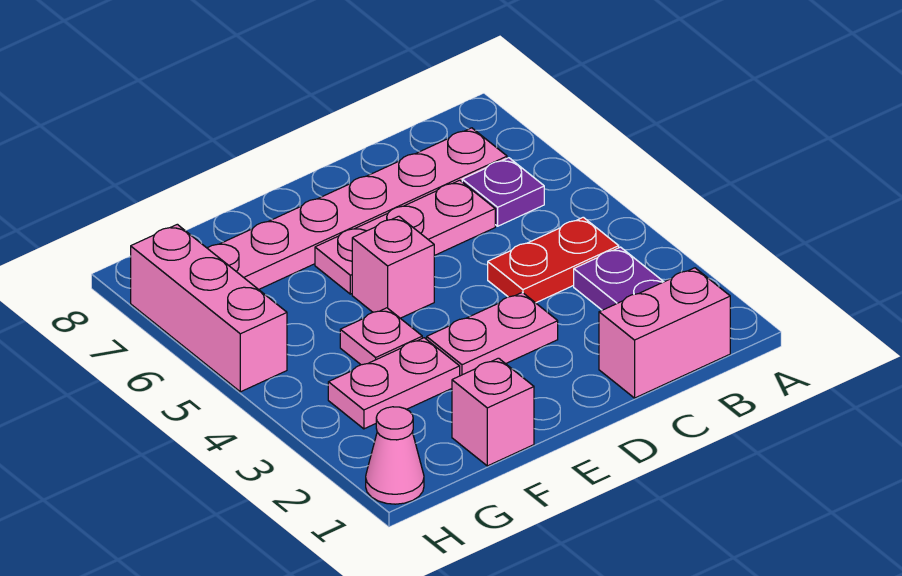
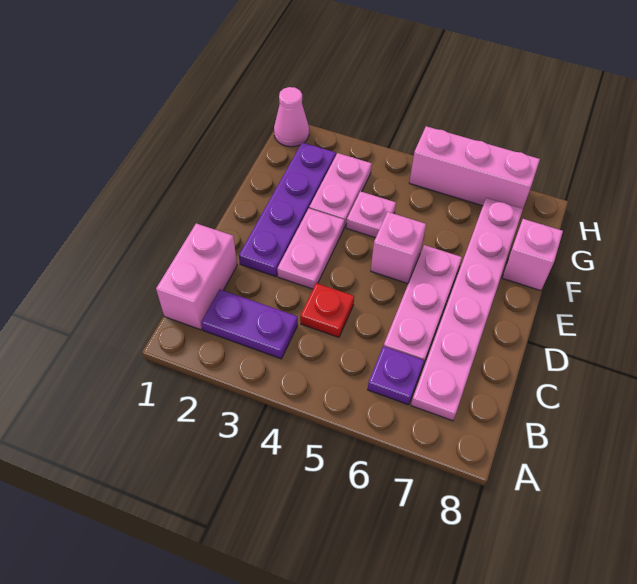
red plate B4:C4 level 1 -> red plate C4 level 1
none -> purple plate D2:G2 level 1
pink brick F1 level 1 -> pink brick F8 level 1

